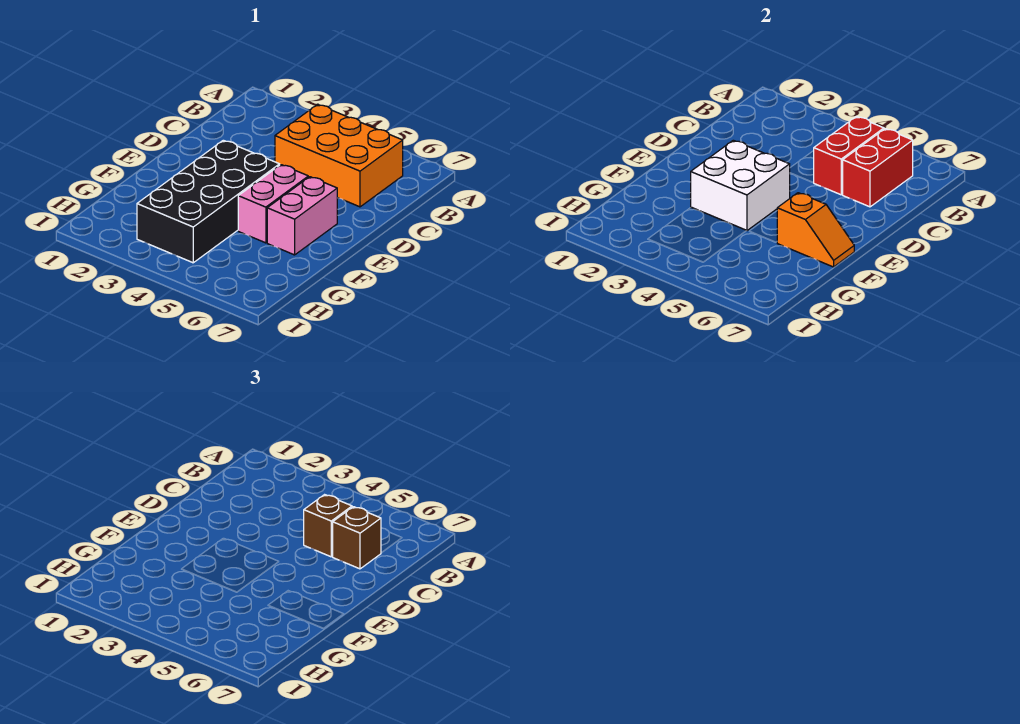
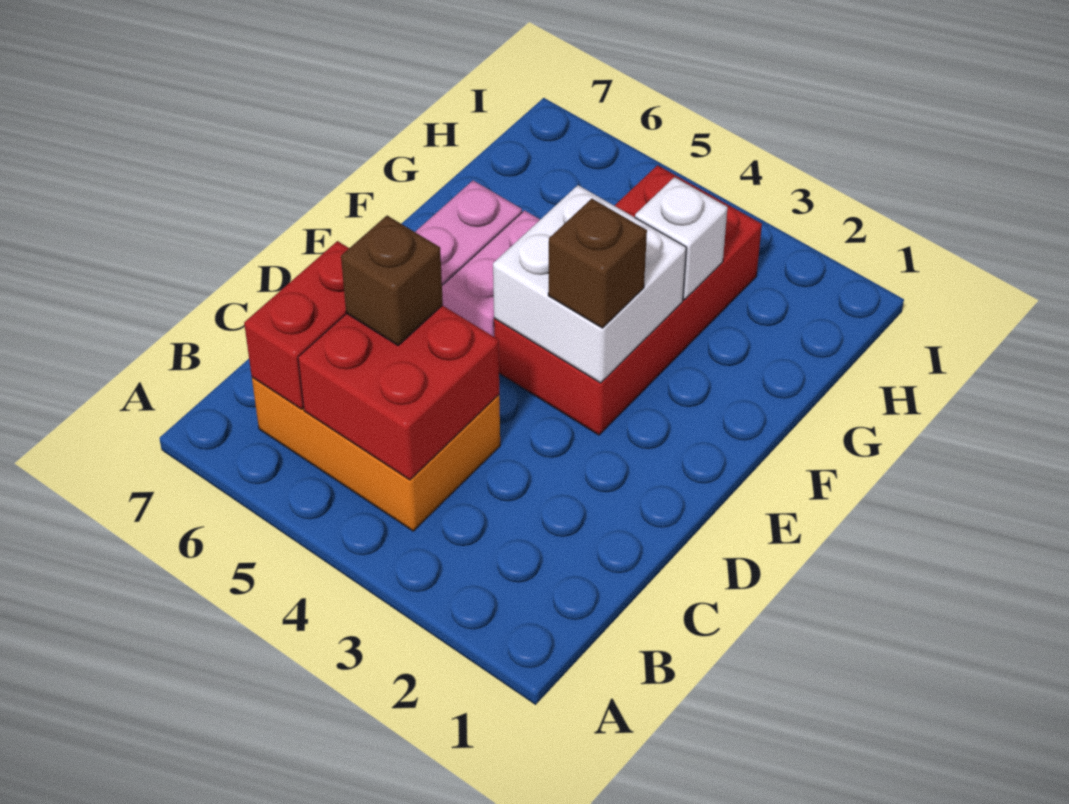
red brick B5:C5 level 2 -> red brick B4:C5 level 2
brown brick C6 level 3 -> brown brick E3 level 3
black brick E3:H4 level 1 -> red brick E3:H4 level 1
orange slope F6:F7 level 2 top 6 -> none
none -> white brick G3 level 2

